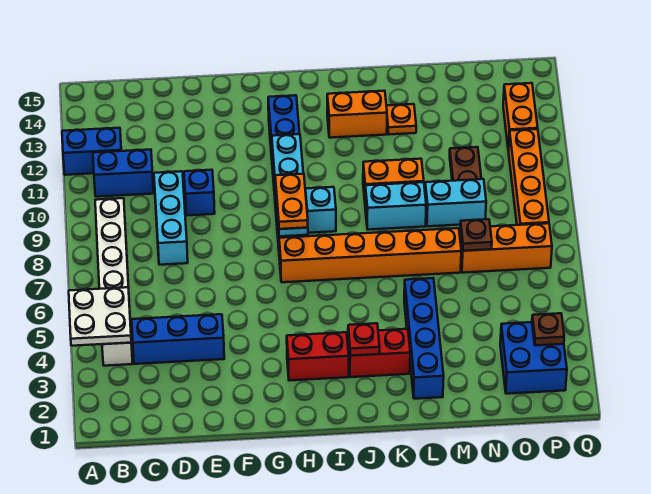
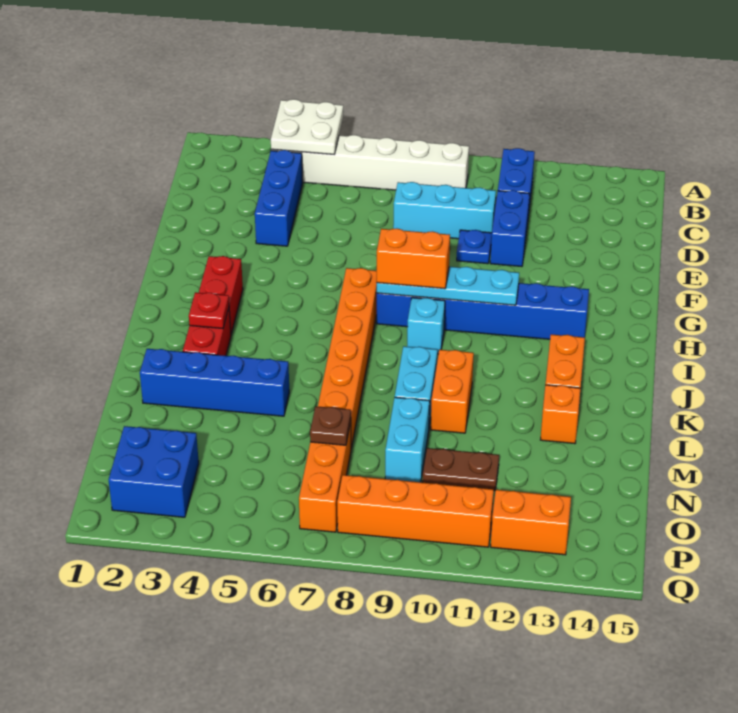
blue brick A12:B12 level 1 -> blue brick D11:E11 level 1
blue brick E10 level 1 -> blue plate E10 level 1
orange plate H8:H9 level 3 -> orange brick H8:H9 level 3
orange plate L13 level 1 -> orange brick L13 level 1
brown plate P3 level 2 -> none

